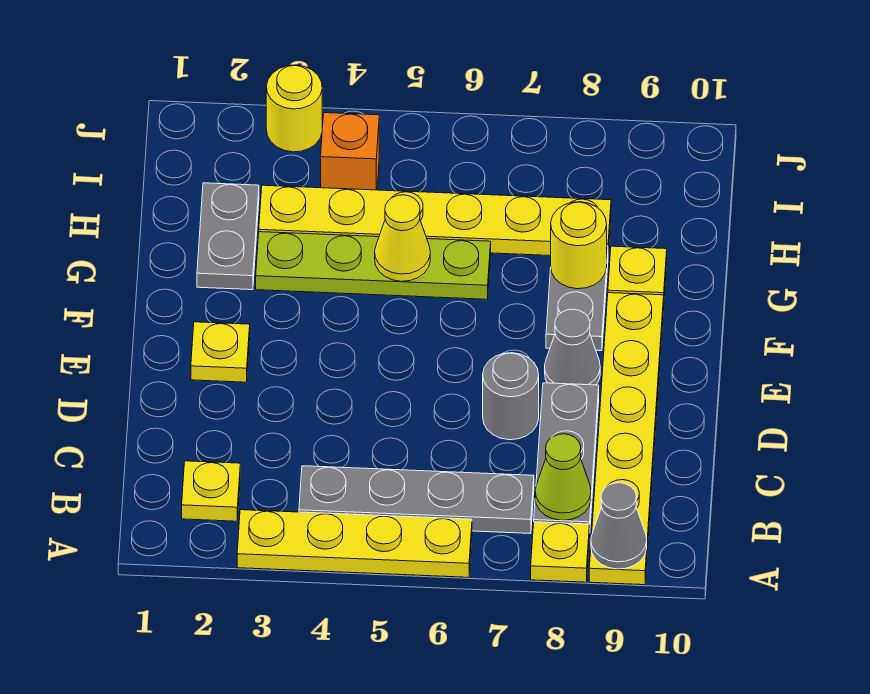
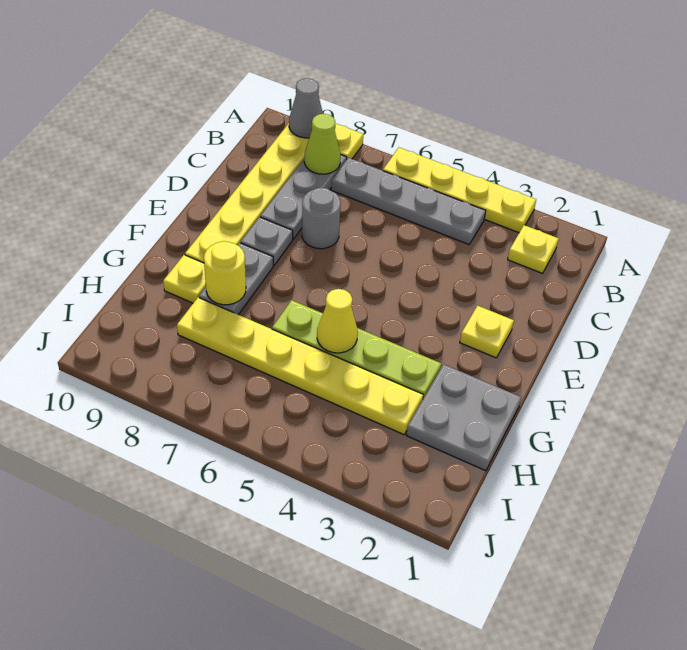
grey cone E8 level 1 -> grey plate E8 level 1
grey plate G2:H2 level 1 -> grey plate G1:H2 level 1
orange brick I4 level 1 -> none
yellow round brick J3 level 1 -> none

